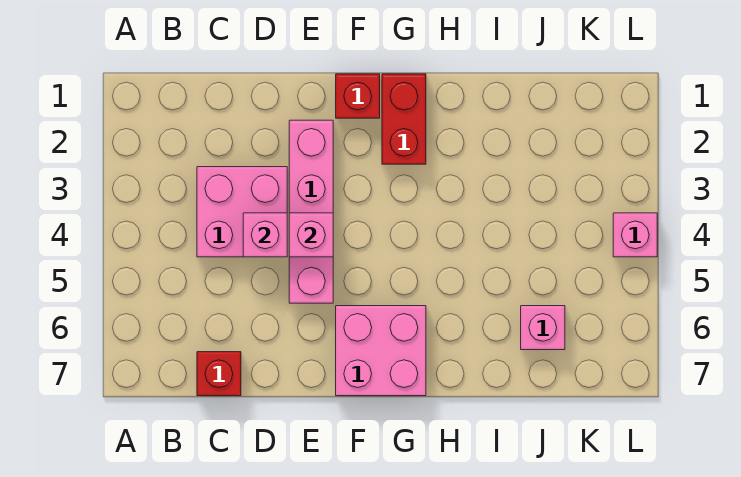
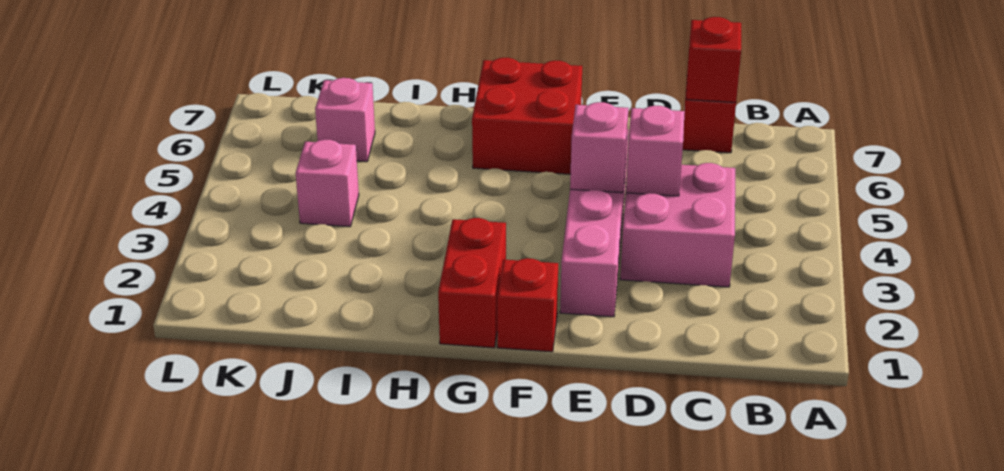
none -> red brick C7 level 2
pink brick F6:G7 level 1 -> red brick F6:G7 level 1
pink brick L4 level 1 -> pink brick J4 level 1

